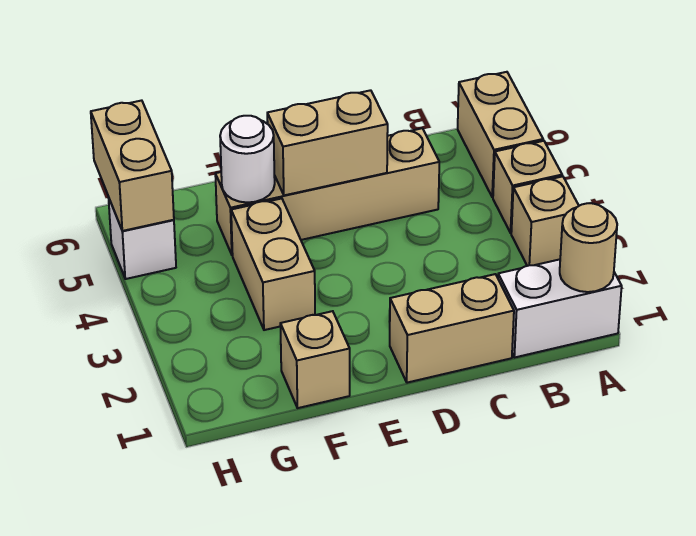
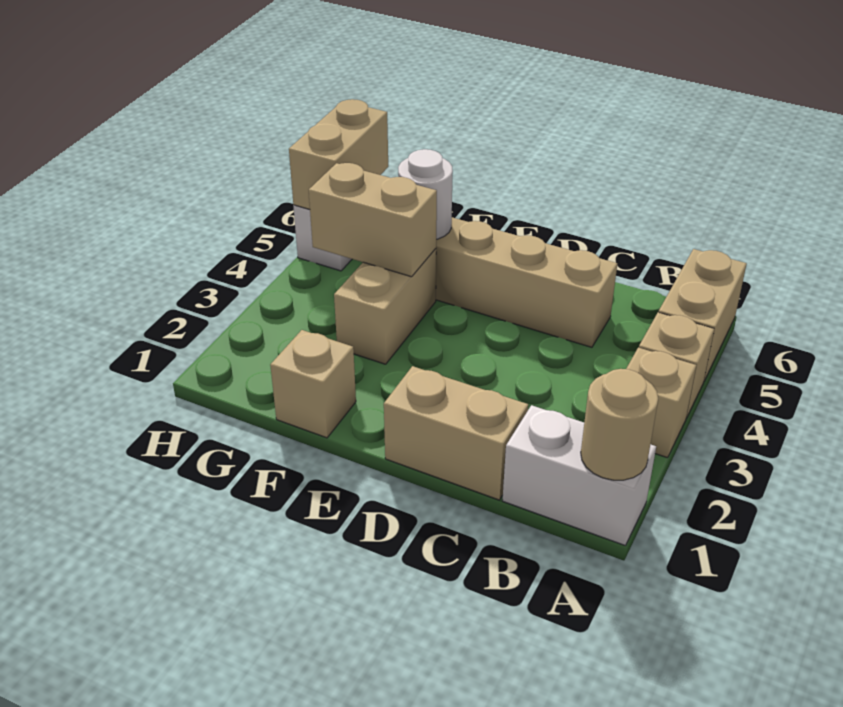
tan brick D5:E5 level 2 -> tan brick F4:G4 level 2

